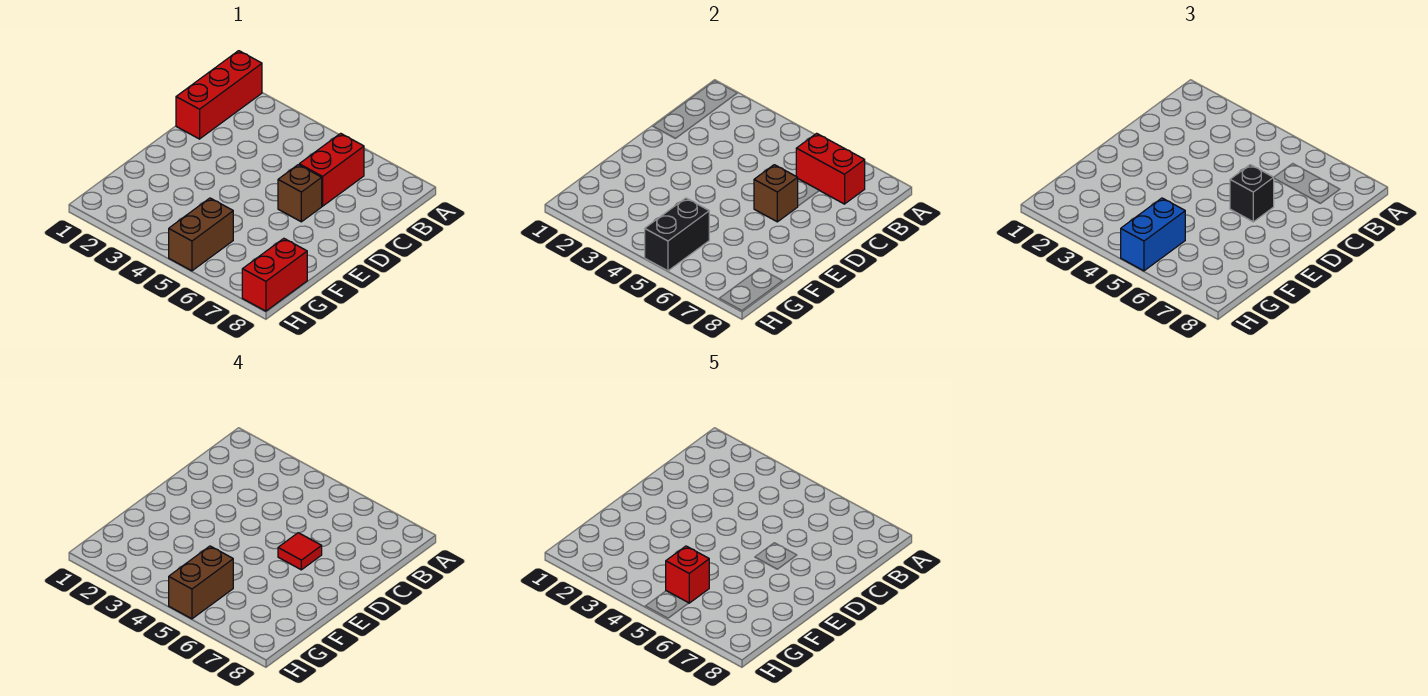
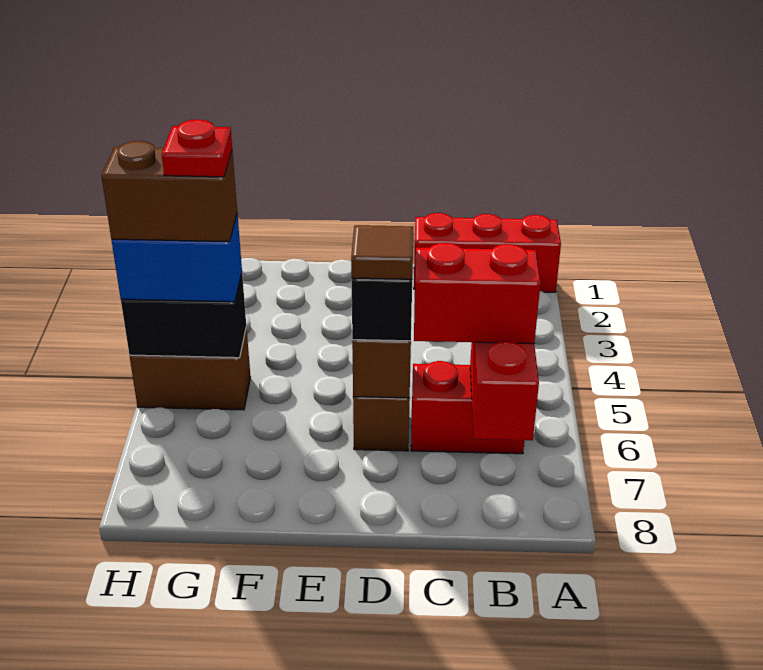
red tile D6 level 4 -> brown tile D6 level 4
red brick G5 level 5 -> red plate G5 level 5
red brick G8:H8 level 1 -> red brick B6:C6 level 3

